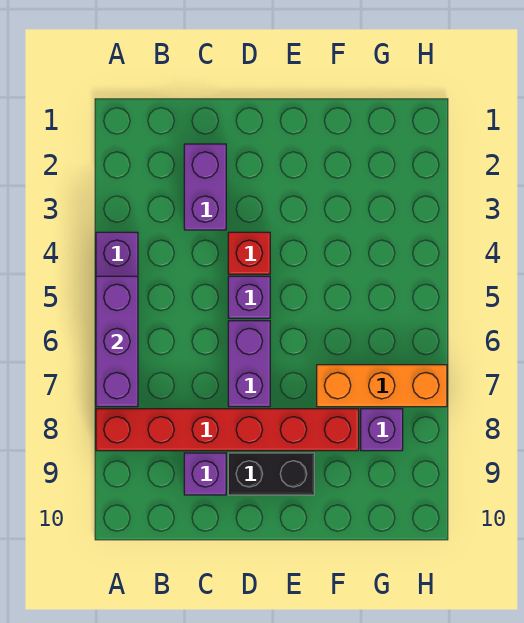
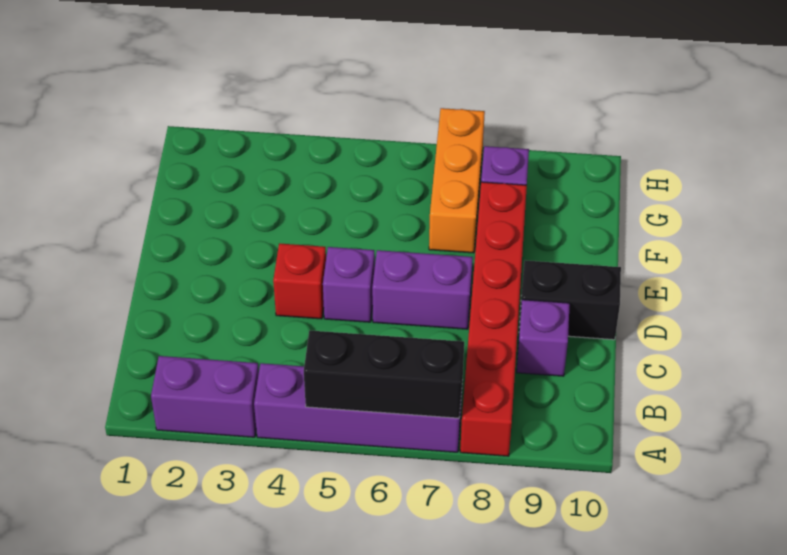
purple brick A5:A7 level 2 -> black brick A5:A7 level 2
purple brick C2:C3 level 1 -> purple brick A2:A3 level 1
black brick D9:E9 level 1 -> black brick D9:D10 level 1

